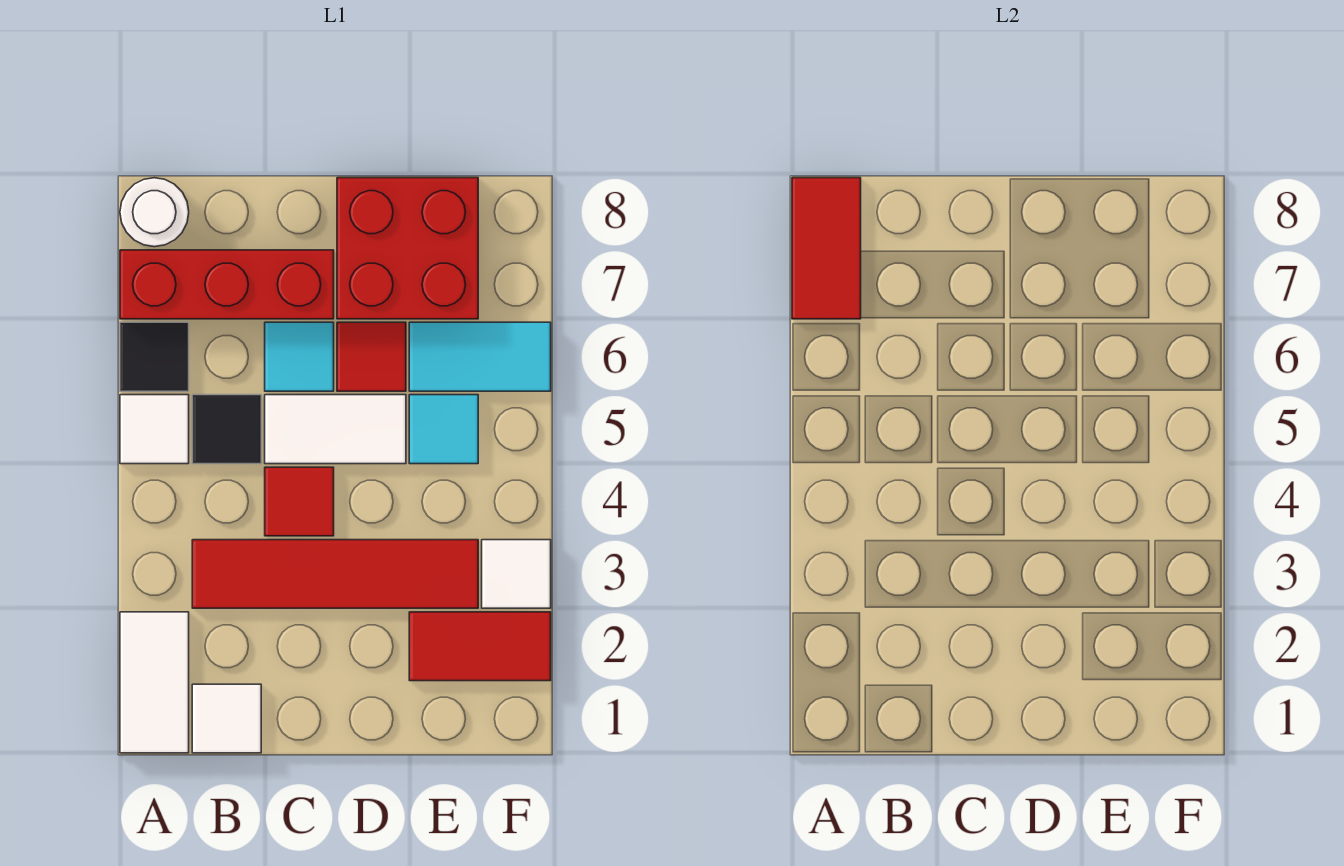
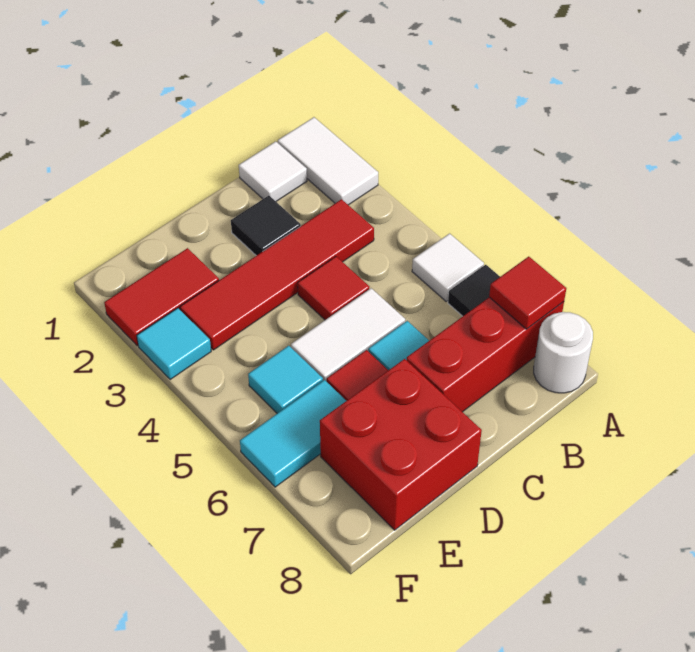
red tile A7:A8 level 2 -> red tile A7 level 2
black tile B5 level 1 -> black tile C2 level 1
white tile F3 level 1 -> cyan tile F3 level 1

